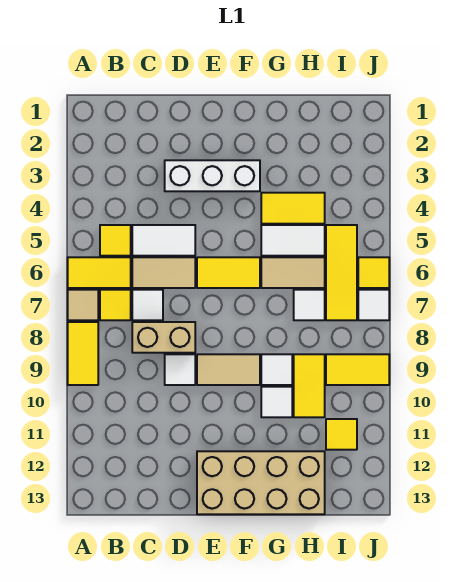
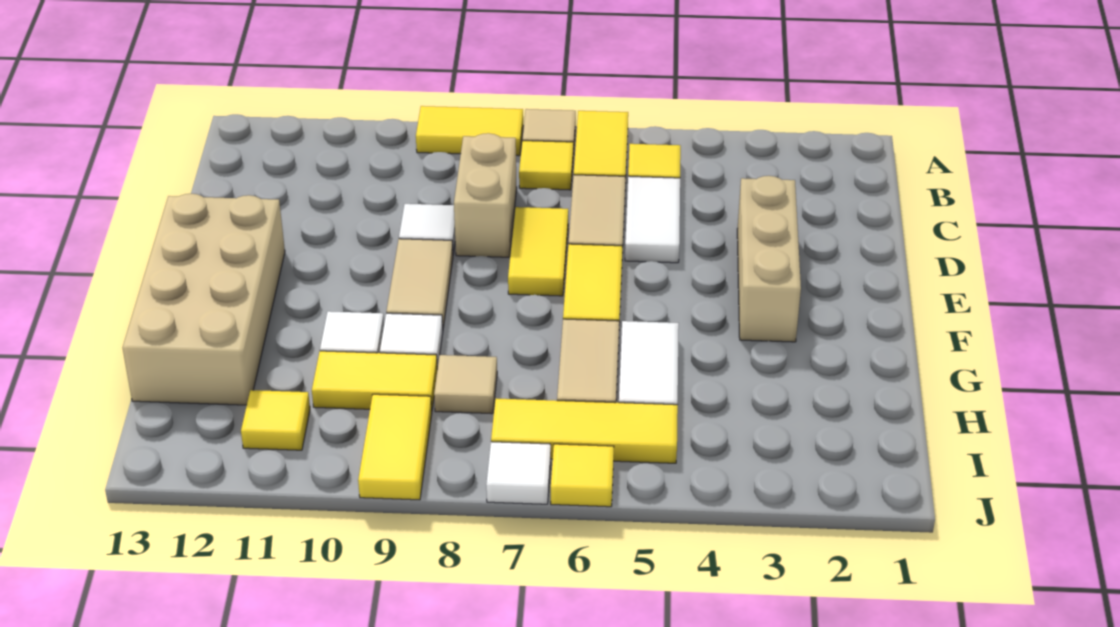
white tile C7 level 1 -> none
white brick D3:F3 level 1 -> tan brick D3:F3 level 1
yellow tile G4:H4 level 1 -> yellow tile D7:E7 level 1
white tile H7 level 1 -> none
none -> tan tile H8 level 1

